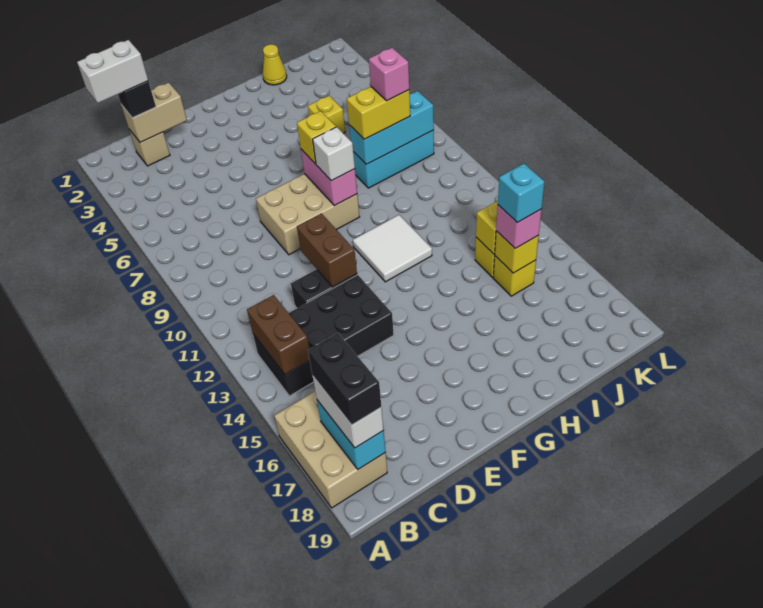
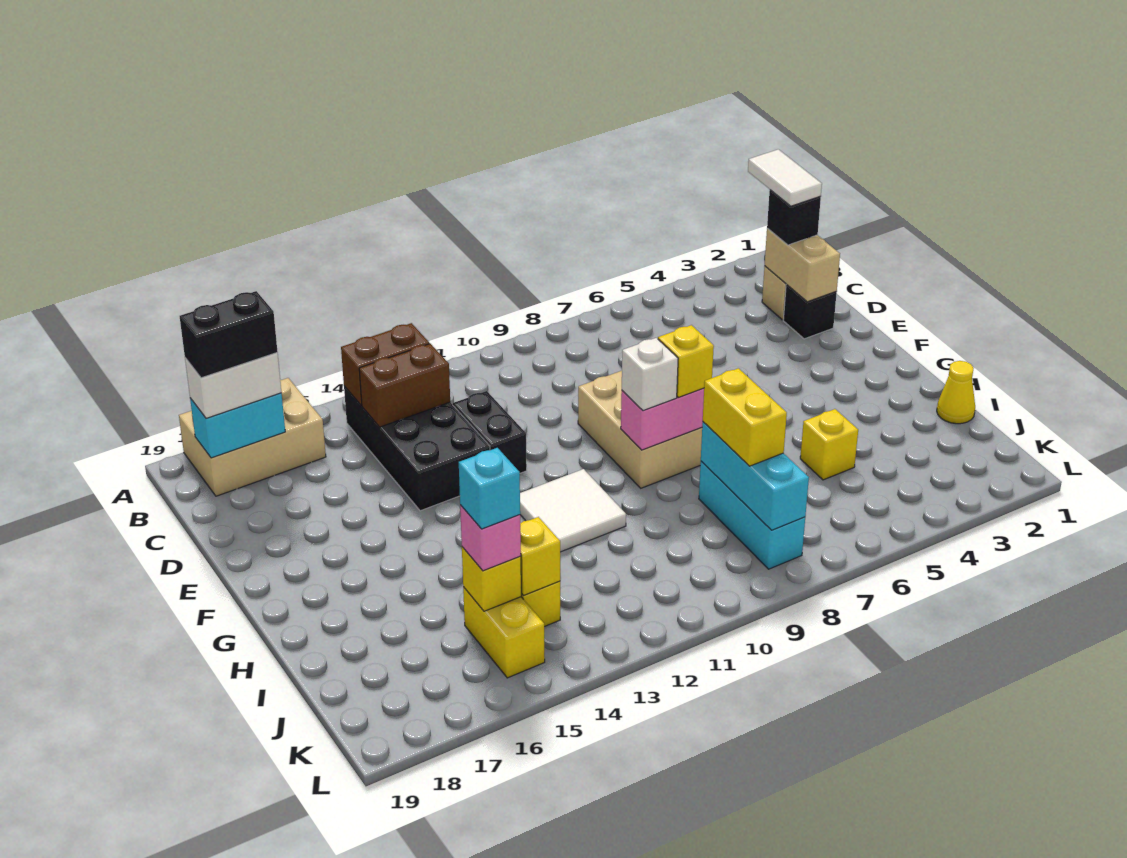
white brick B2:C2 level 4 -> white tile B2:C2 level 4
none -> black brick D2 level 1
brown brick E11:E12 level 2 -> brown brick C13:C14 level 2
pink brick J8 level 4 -> none
yellow brick J15 level 1 -> yellow brick J15:K15 level 1

